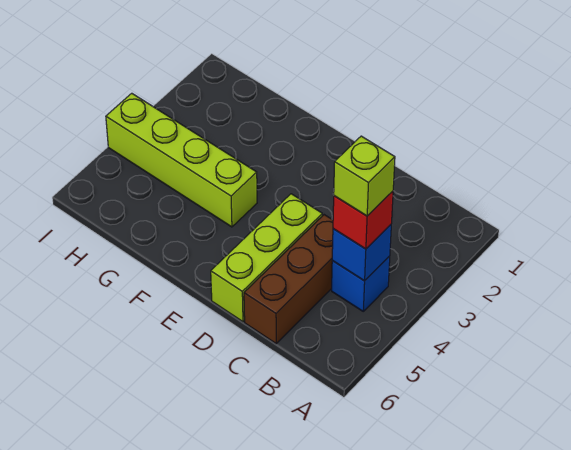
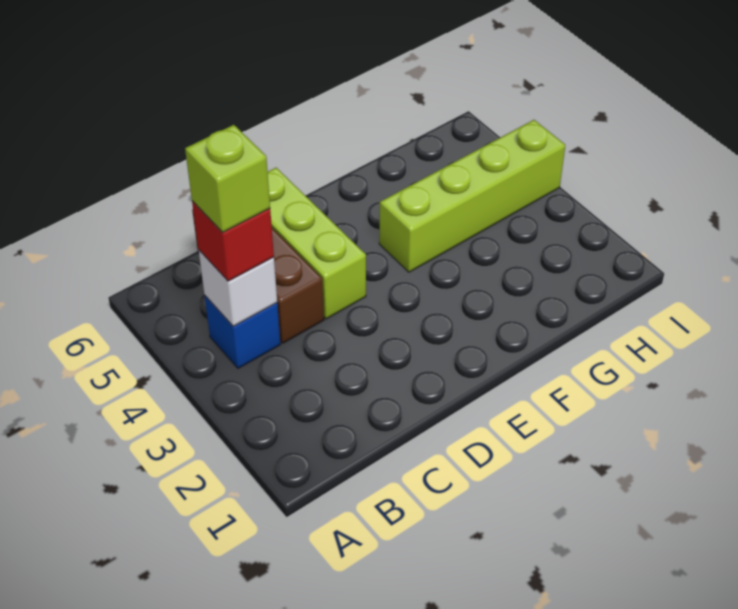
blue brick B4 level 2 -> white brick B4 level 2

